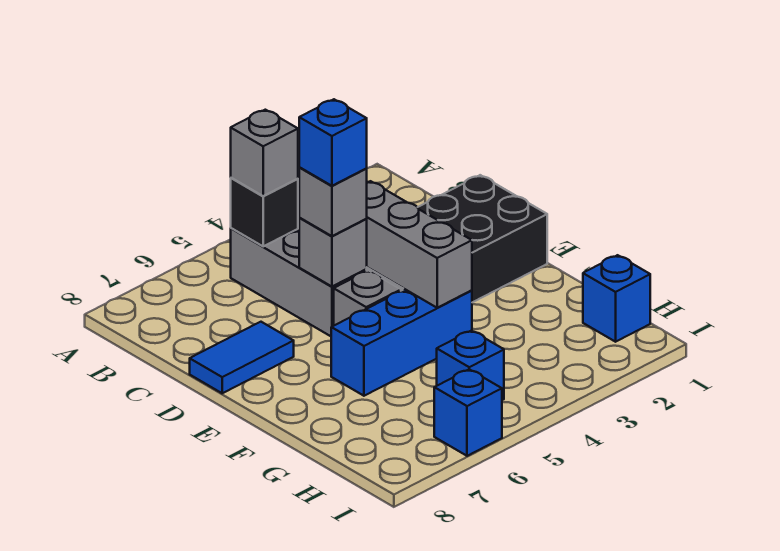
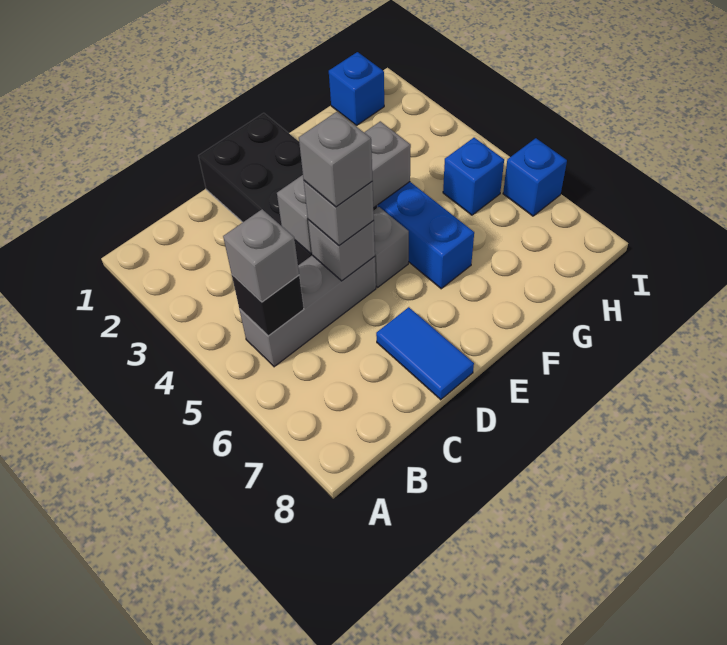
blue brick D5 level 4 -> grey brick D5 level 4

